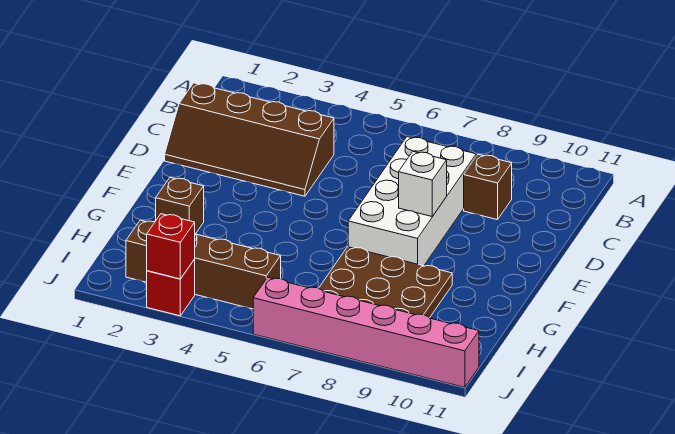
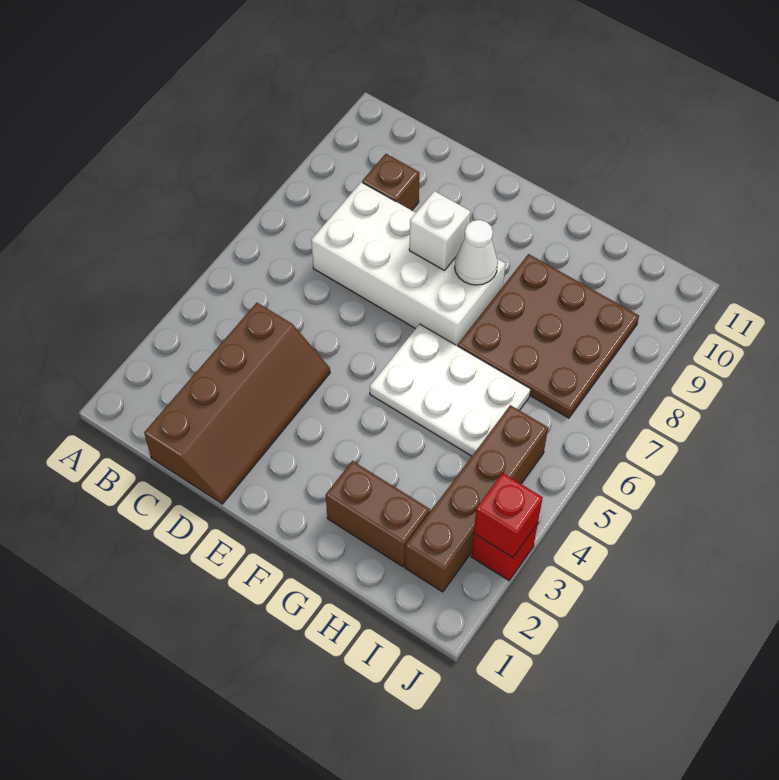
none -> white plate F5:H6 level 1
none -> white cone F8 level 2
brown brick G2 level 1 -> brown brick G2:H2 level 1
pink brick J6:J11 level 1 -> none

